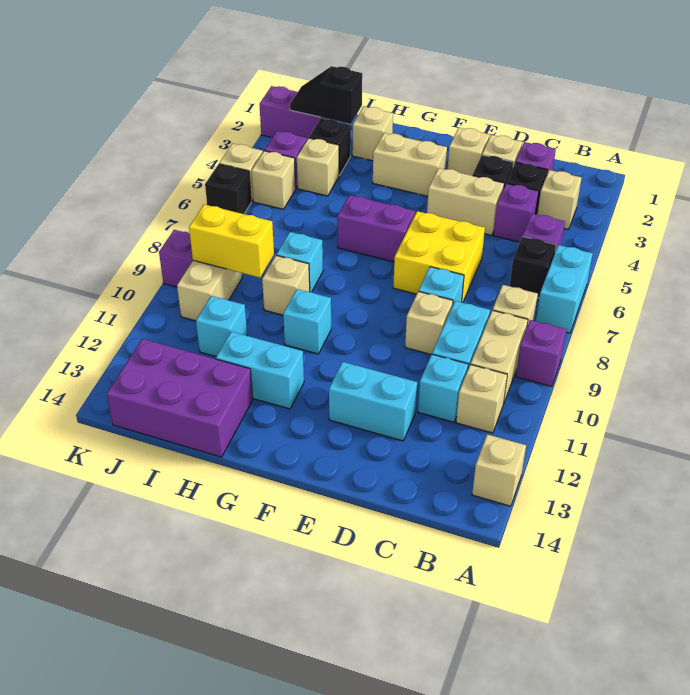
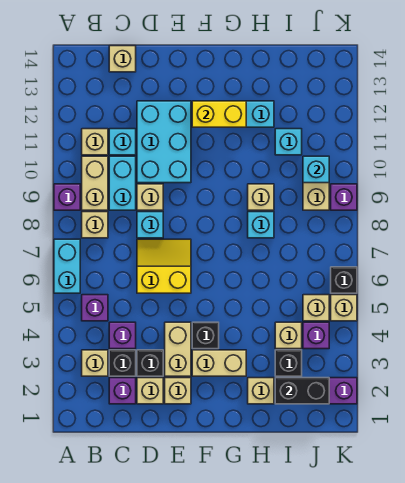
tan brick A13 level 1 -> tan brick C14 level 1
black brick B6 level 1 -> black brick F4 level 1
tan brick D4:E4 level 1 -> tan brick E3:E4 level 1
yellow brick D6:E7 level 1 -> yellow slope D6:E7 level 1 top 6
cyan brick D12:E12 level 1 -> cyan brick D10:E12 level 1
purple brick F6:G6 level 1 -> none
cyan brick G10 level 1 -> cyan brick J10 level 2
purple brick H13:J14 level 1 -> none
black slope I2:J2 level 2 top I -> black brick I2:J2 level 2
yellow brick I9:J9 level 2 -> yellow brick F12:G12 level 2

